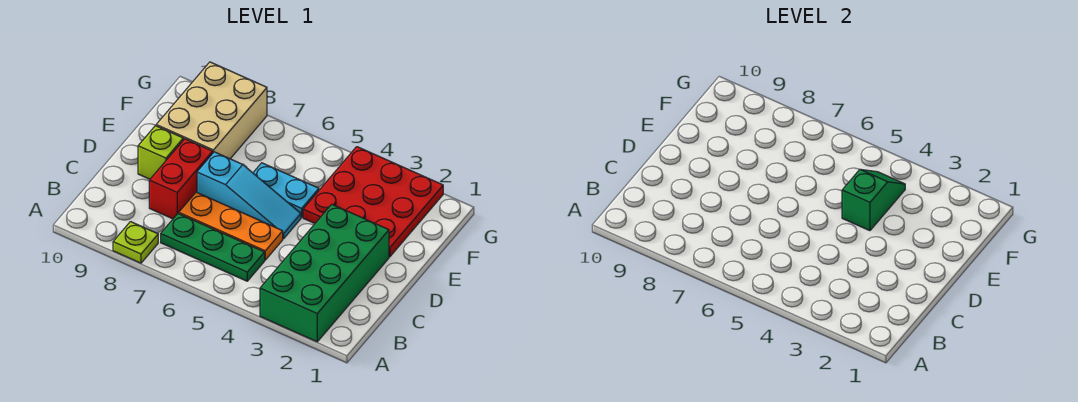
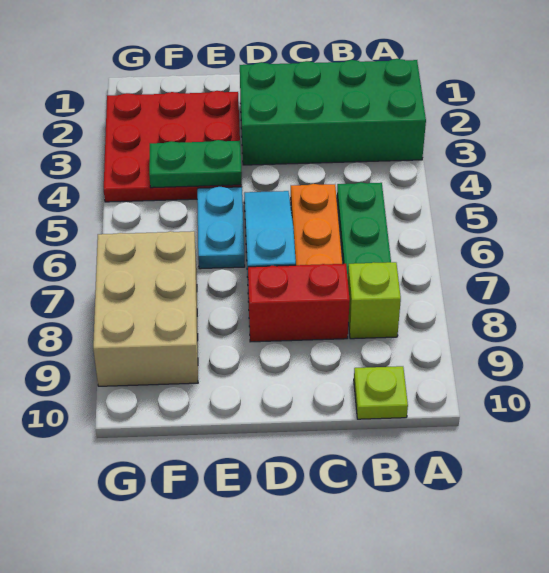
lime plate A8 level 1 -> lime plate B10 level 1
lime brick D9 level 1 -> lime brick B8 level 1
green slope E4:F4 level 2 top E -> green plate E4:F4 level 2
tan brick E8:G9 level 1 -> tan brick F7:G9 level 1

